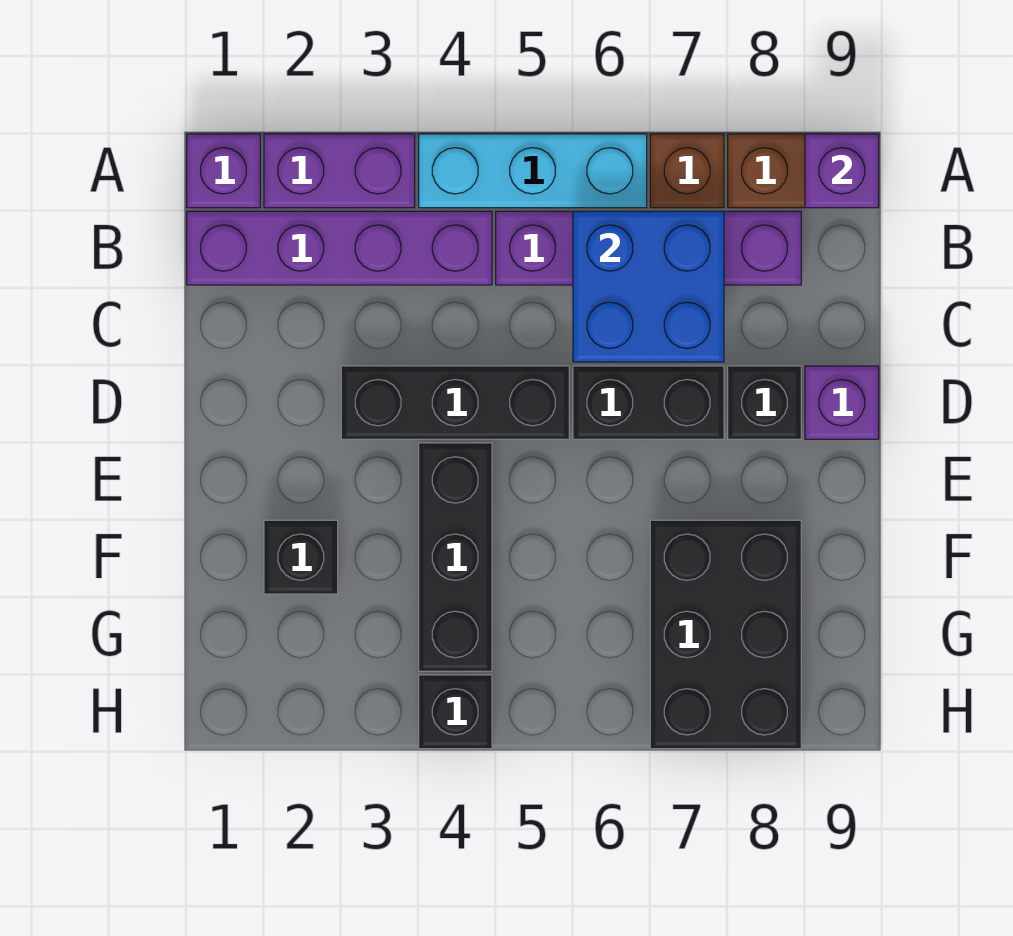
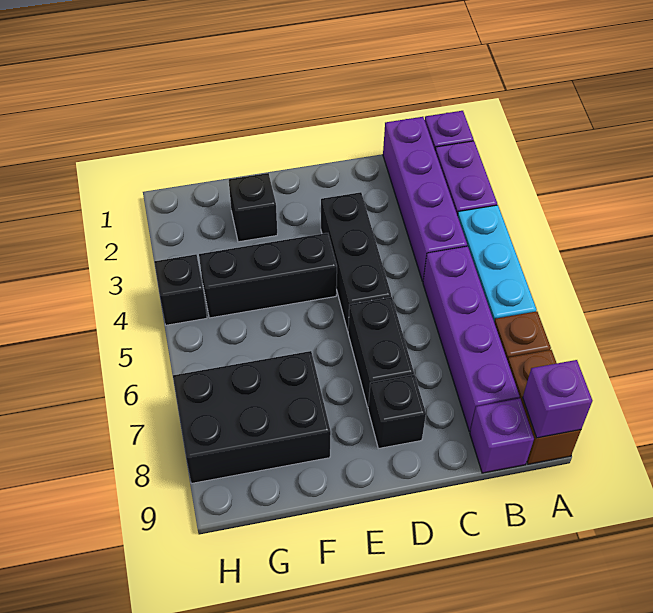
blue brick B6:C7 level 2 -> none
purple brick D9 level 1 -> purple brick B9 level 1

